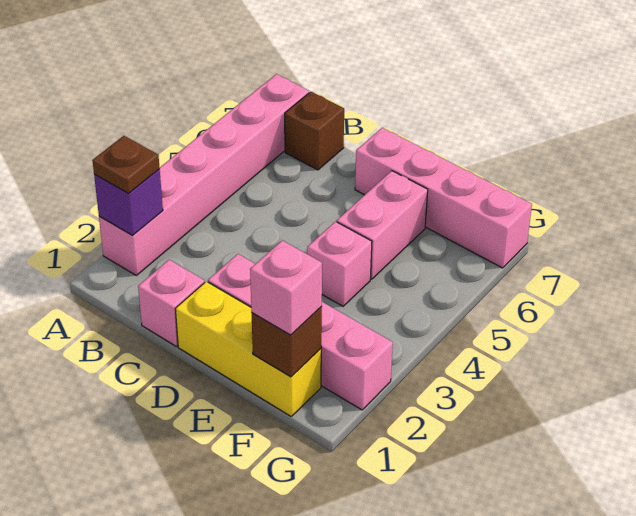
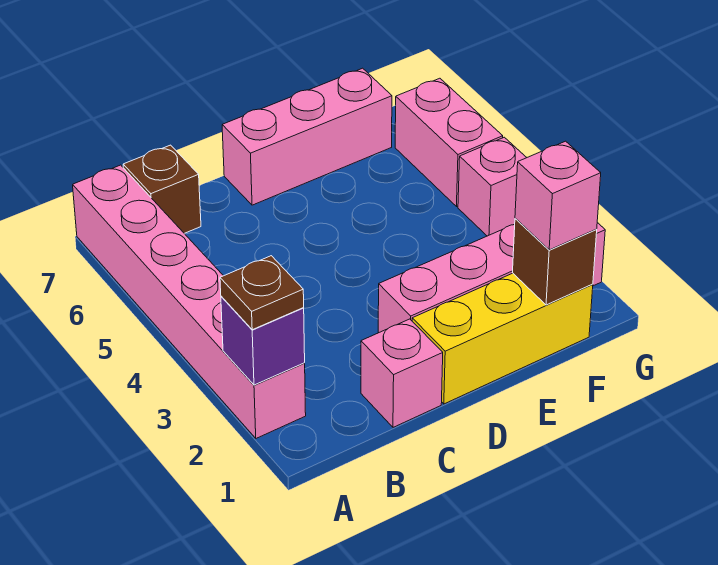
pink brick D7:G7 level 1 -> pink brick D7:F7 level 1
pink brick E4 level 1 -> pink brick G4 level 1
pink brick E5:E6 level 1 -> pink brick G5:G6 level 1

